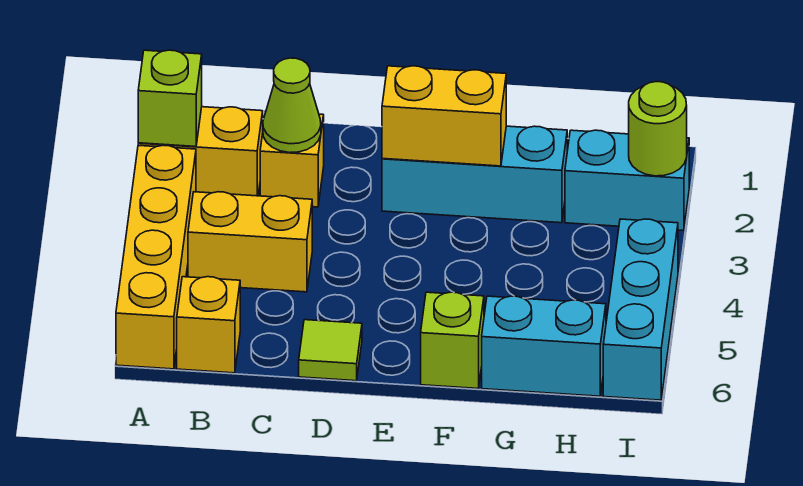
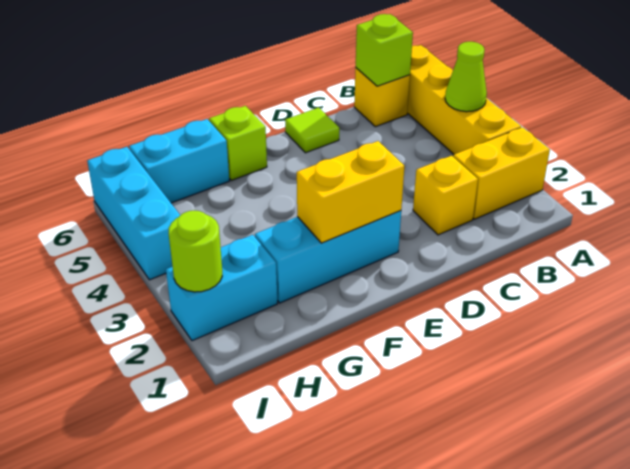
lime brick A2 level 2 -> lime brick B6 level 2
yellow brick B4:C4 level 1 -> none
lime cone C2 level 2 -> lime cone A4 level 2

